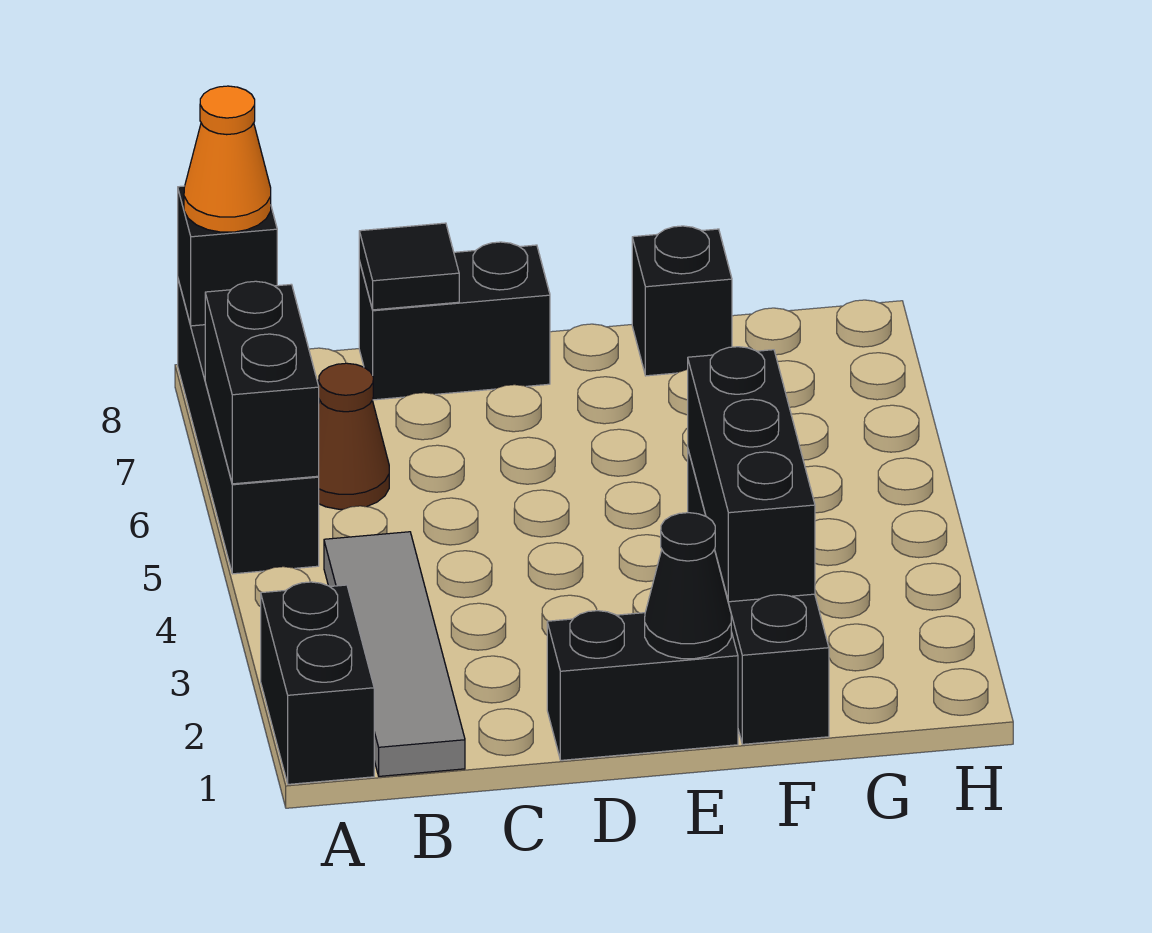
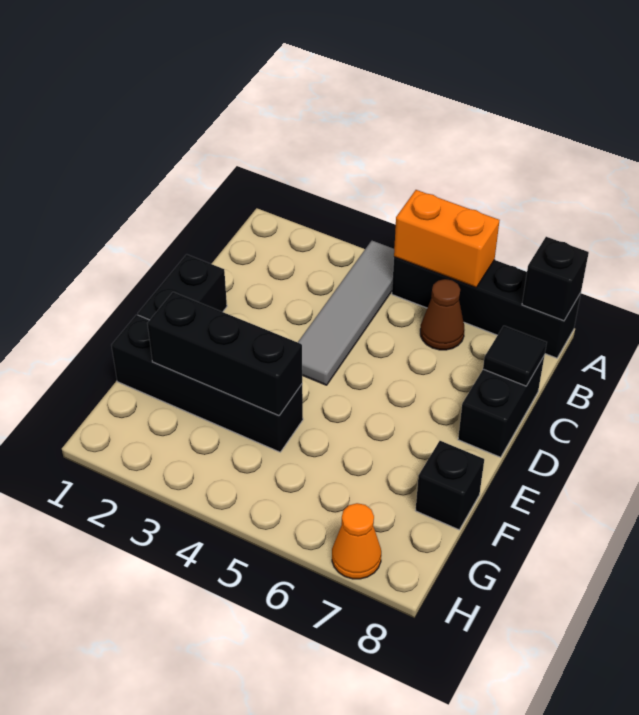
black brick A1:A2 level 1 -> none
black brick A5:A6 level 2 -> orange brick A5:A6 level 2
orange cone A8 level 3 -> orange cone H7 level 1
grey tile B1:B4 level 1 -> grey tile A4:D4 level 1
black cone E1 level 2 -> none

